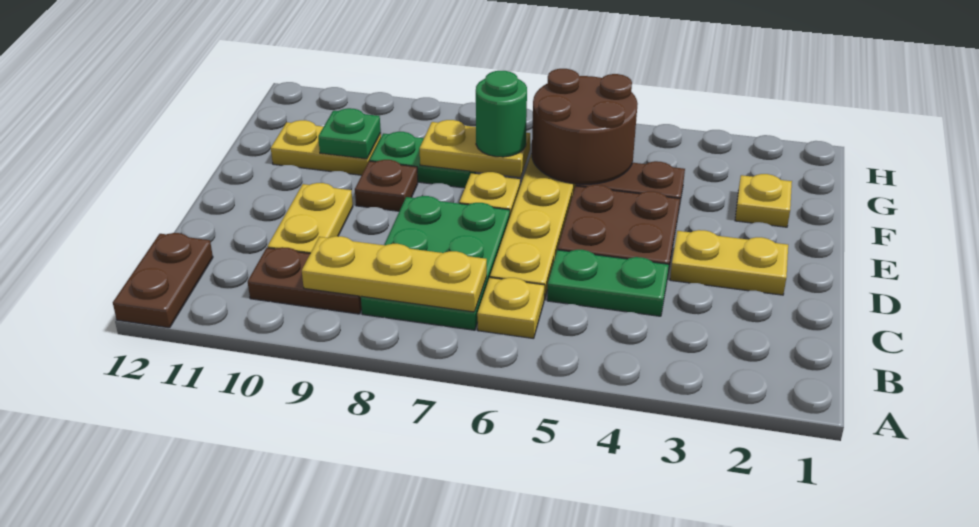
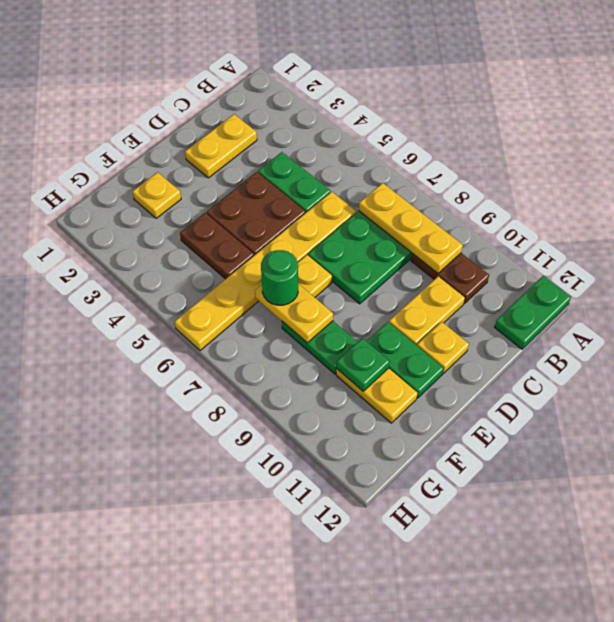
brown plate A12:B12 level 1 -> green plate A12:B12 level 1
yellow plate B6 level 1 -> yellow plate D11 level 1
yellow plate D2:D3 level 1 -> yellow plate C2:D2 level 1
brown plate E9 level 1 -> none
none -> green plate E10:E11 level 1
brown round brick F5:G6 level 2 -> none

